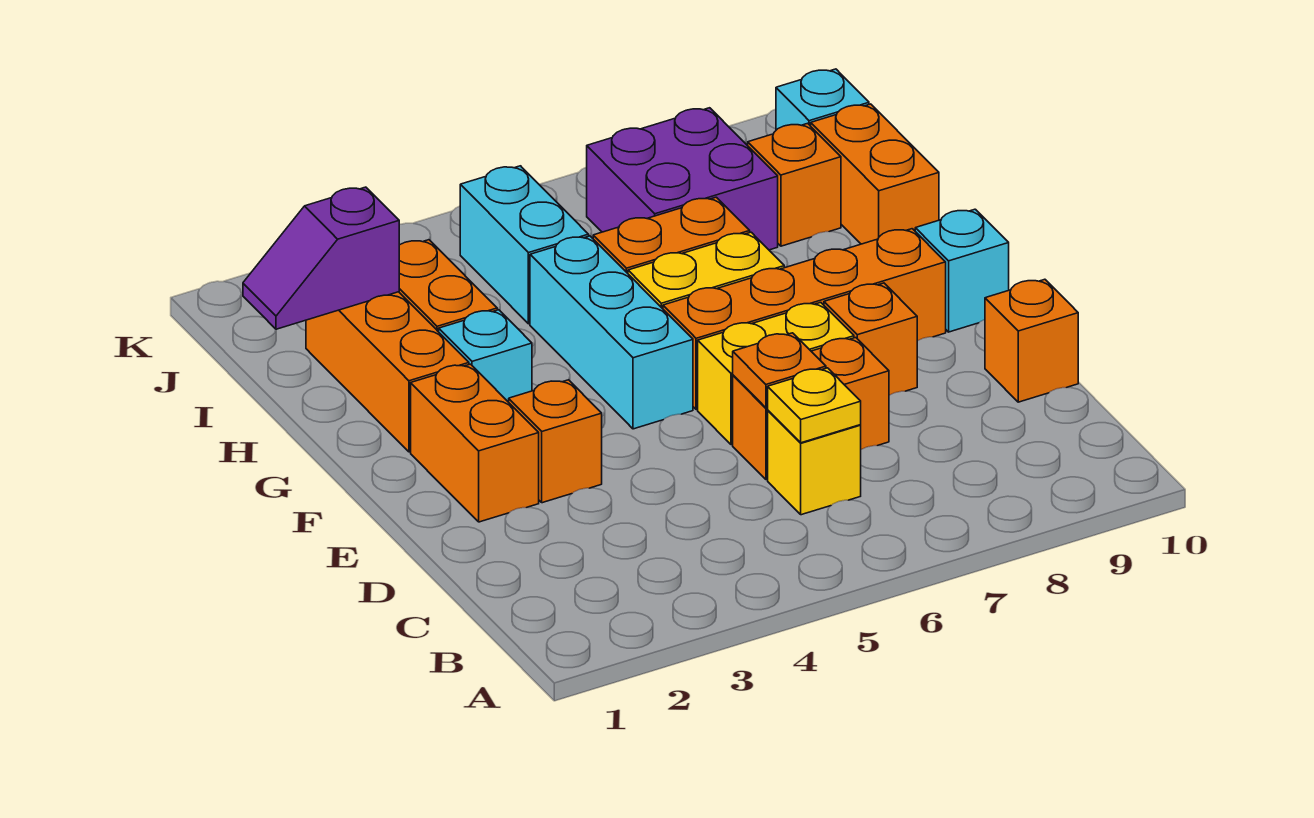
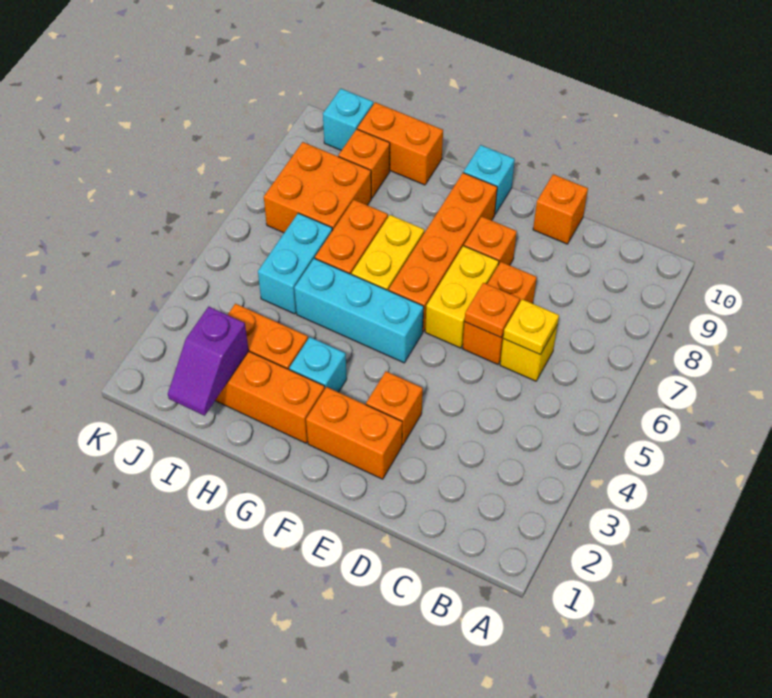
cyan brick I5:J5 level 1 -> cyan brick I5:I6 level 1
purple brick I7:J8 level 1 -> orange brick I7:J8 level 1

